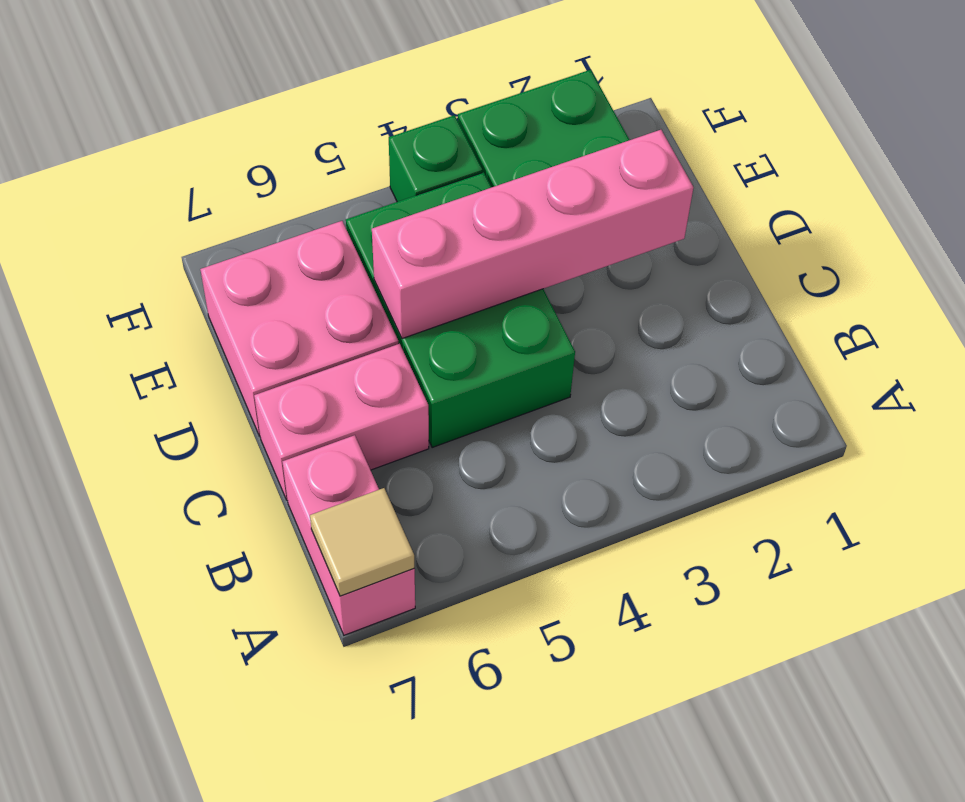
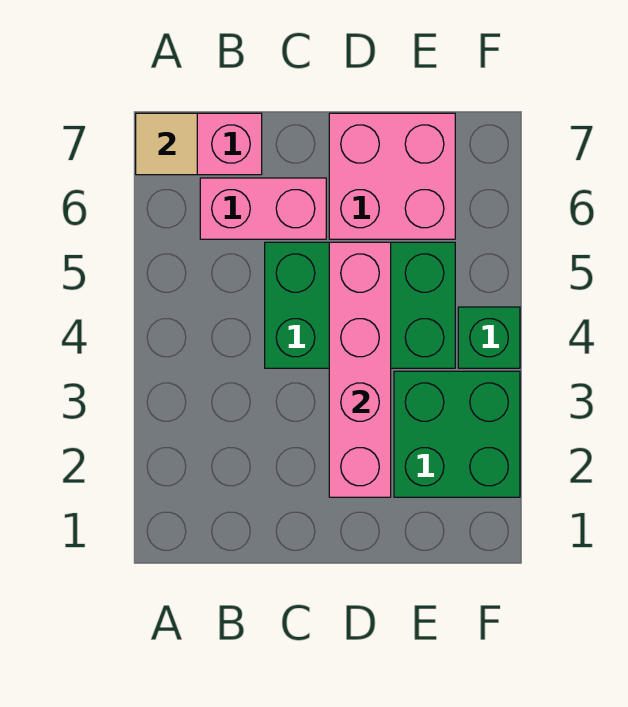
pink brick C6:C7 level 1 -> pink brick B6:C6 level 1

